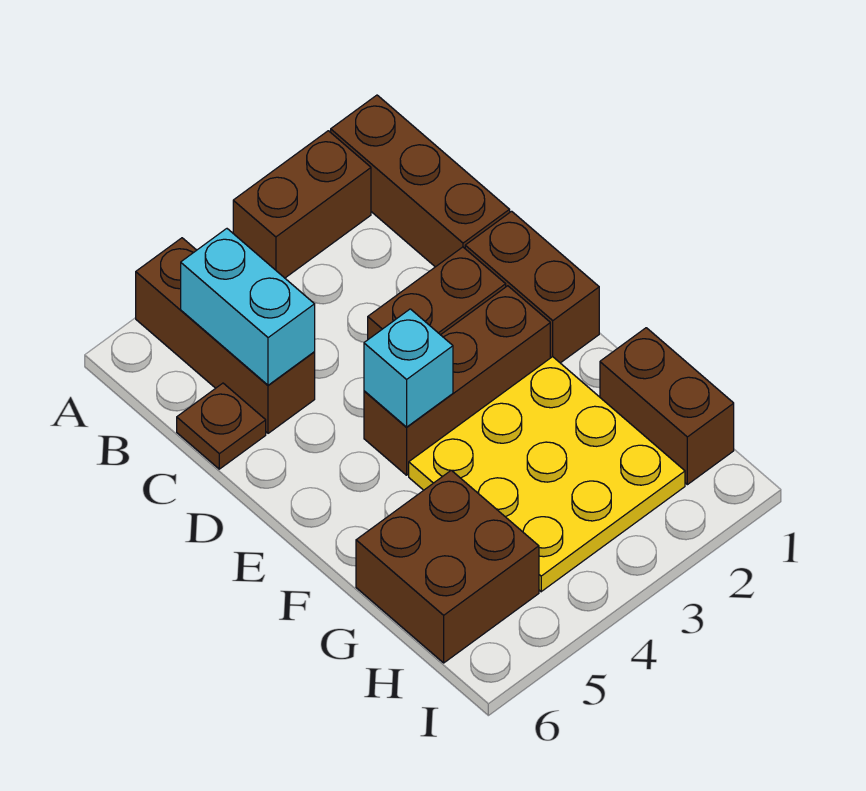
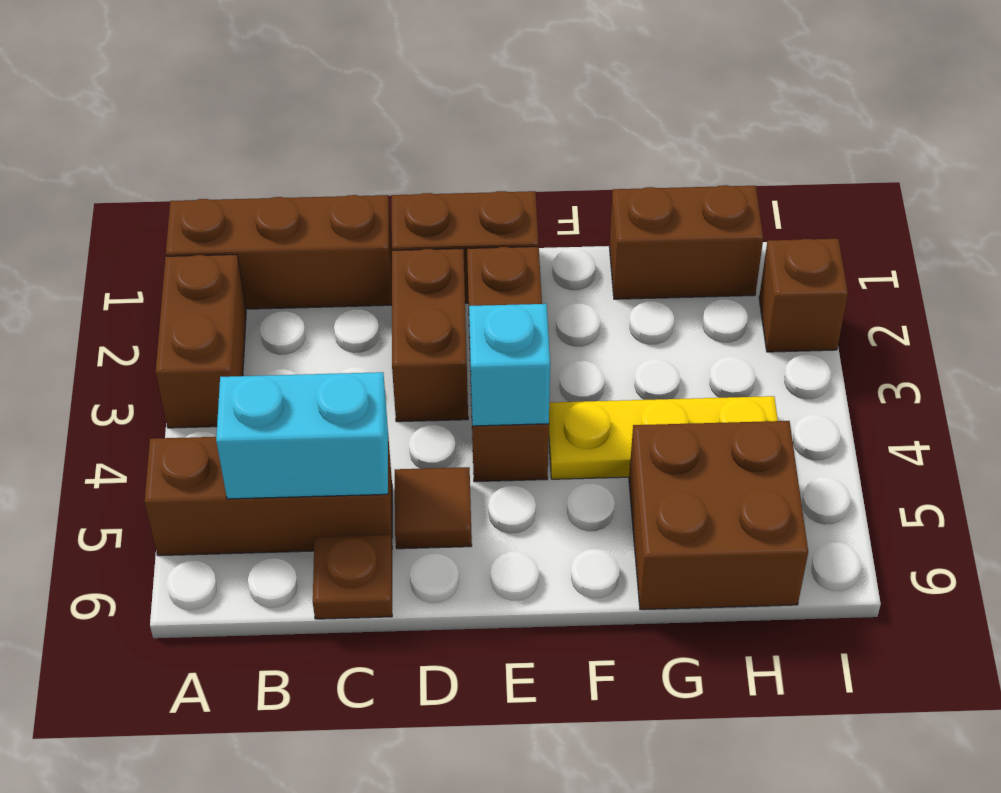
none -> brown tile D5 level 1
yellow plate F2:H4 level 1 -> yellow plate F4:H4 level 1
none -> brown brick I2 level 1

